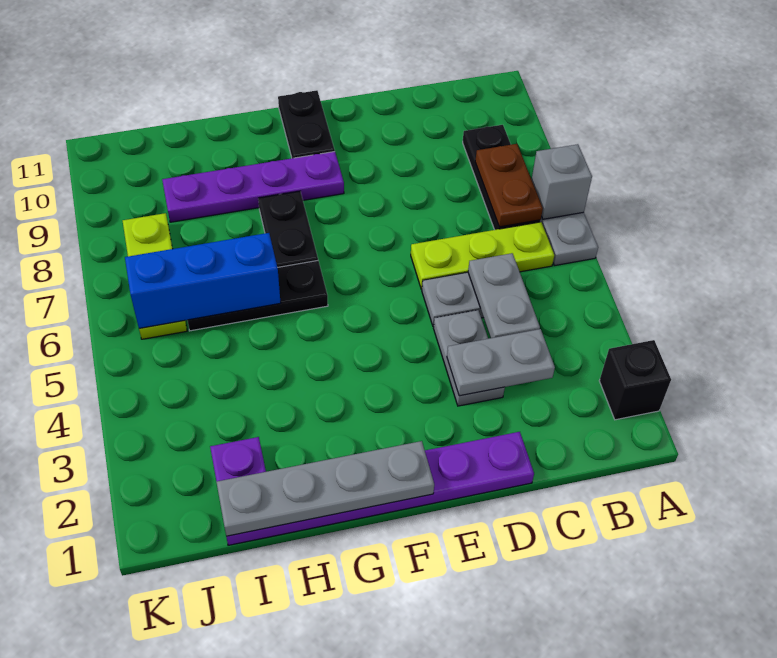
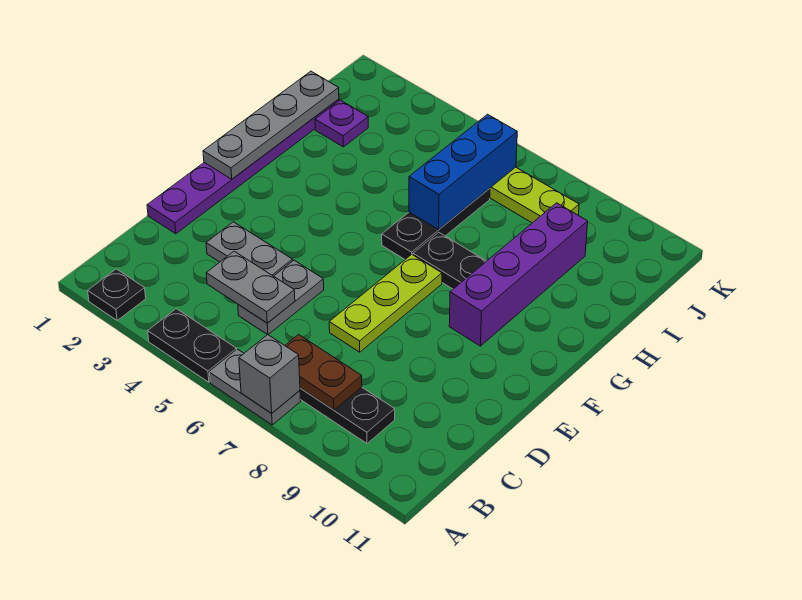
black brick A2 level 1 -> black plate A2 level 1
lime plate B6:D6 level 1 -> lime plate D7:F7 level 1
grey plate C3:D3 level 2 -> none
purple plate F9:I9 level 1 -> purple brick F9:I9 level 1
black plate F10:F11 level 1 -> black plate A4:A5 level 1

